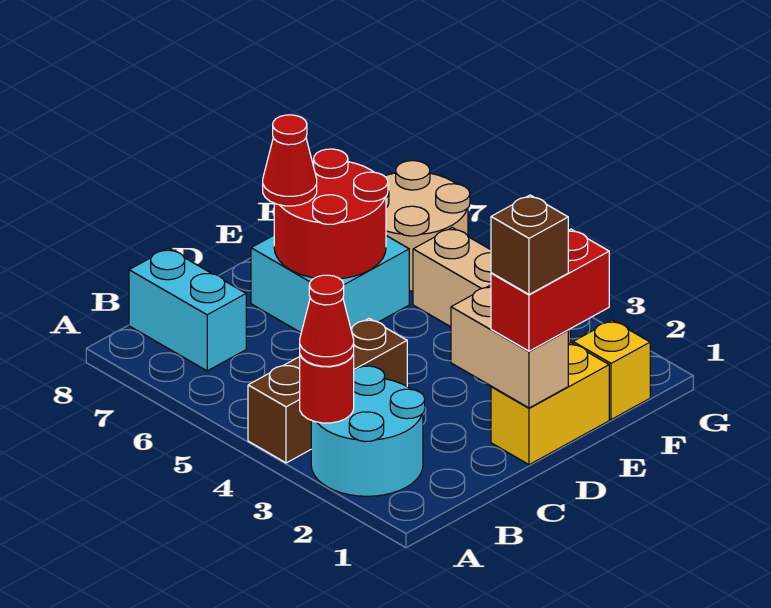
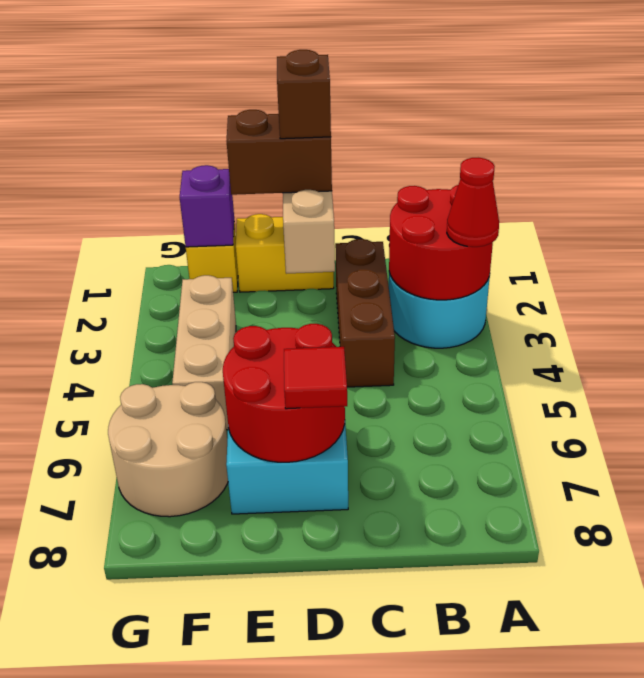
red round brick A3 level 2 -> red round brick A2:B3 level 2
brown brick A4:C4 level 1 -> brown brick C2:C4 level 1
cyan brick B7:B8 level 1 -> none
red brick D1:E1 level 3 -> brown brick D1:E1 level 3
red cone D7 level 3 -> red tile D7 level 3
none -> purple brick F1 level 2

